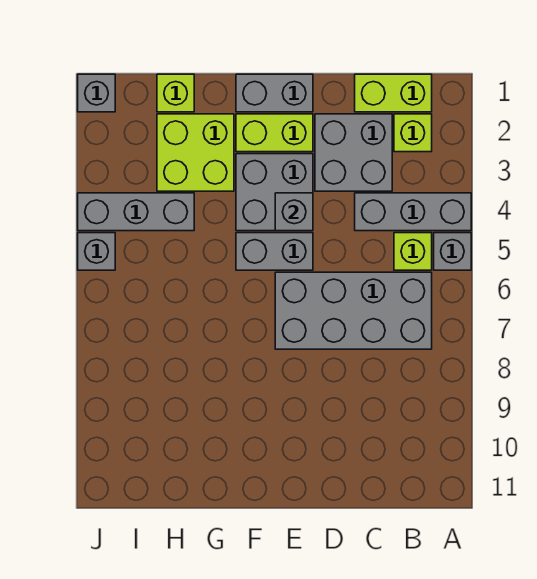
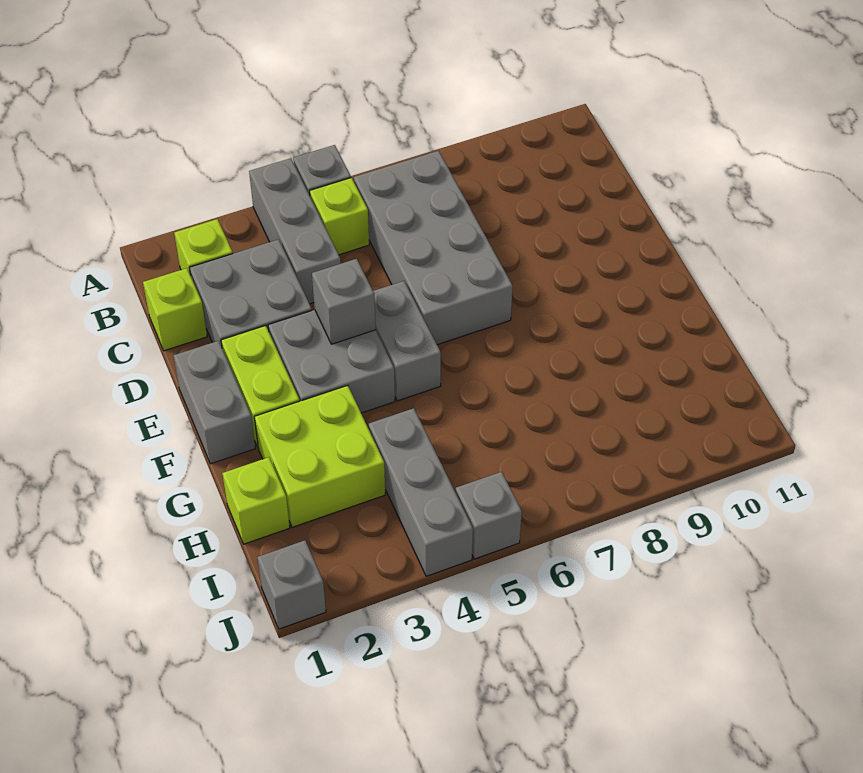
lime brick B1:C1 level 1 -> lime brick C1 level 1

